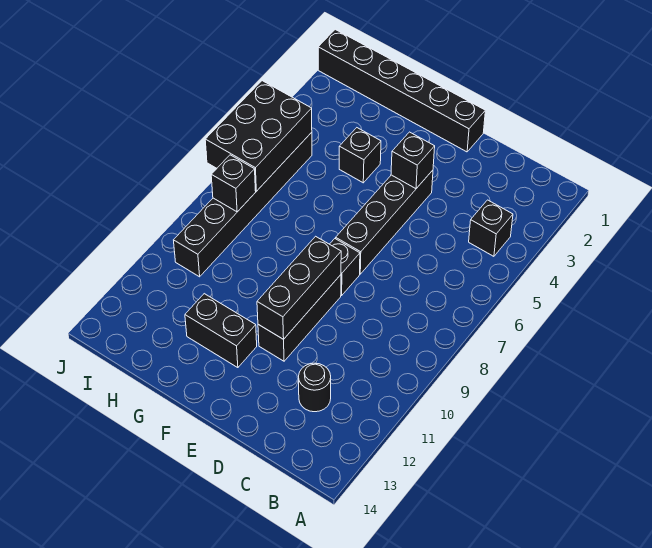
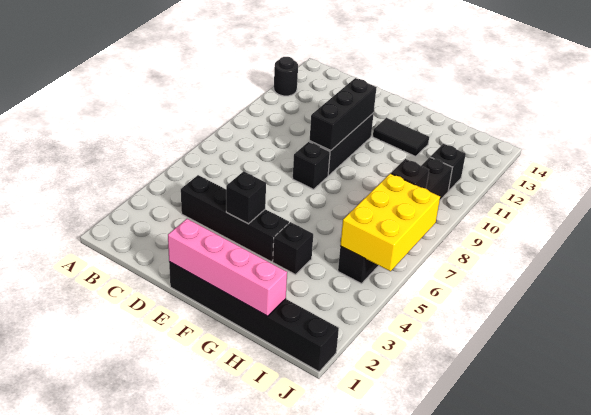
black brick B4 level 1 -> black brick I11 level 1
black round brick C12 level 1 -> black round brick A12 level 1
none -> pink brick E1:H1 level 2
black brick E4:E7 level 1 -> black brick C4:F4 level 1
black brick F12:G12 level 1 -> black tile F12:G12 level 1
black brick I5:J7 level 2 -> yellow brick I5:J7 level 2

